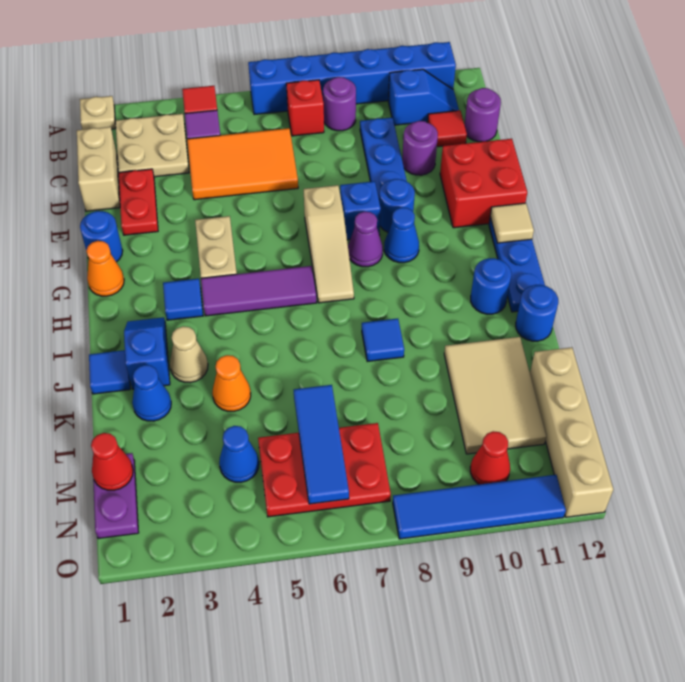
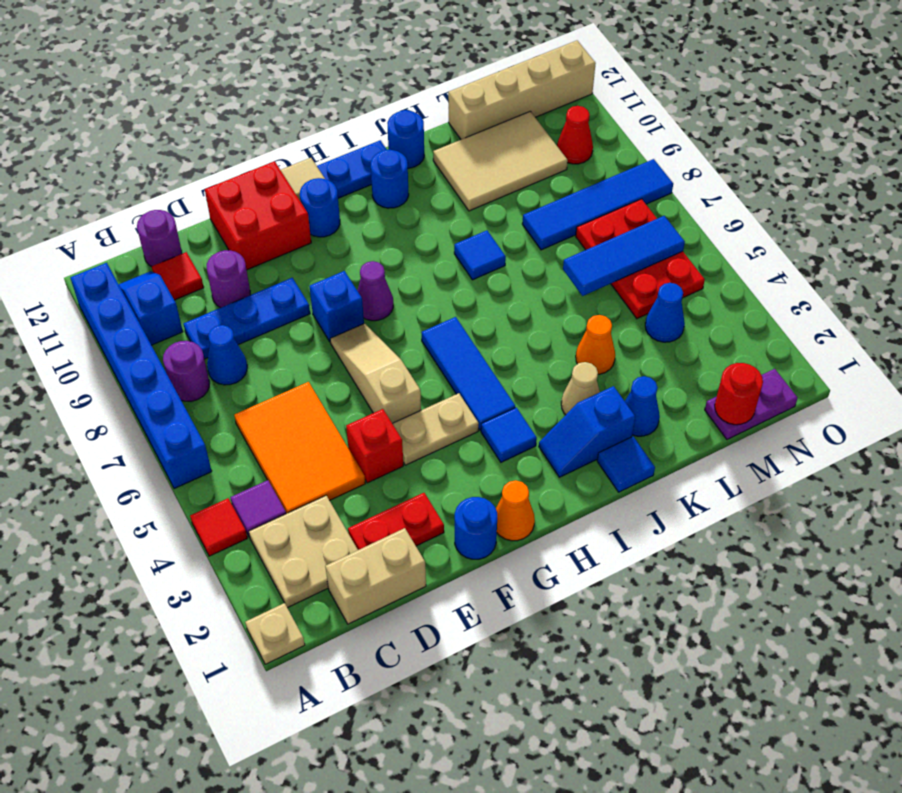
red brick B7 level 1 -> red brick E4 level 1
tan slope F7:H7 level 1 top F -> tan slope F5:F7 level 1 top 5
blue round brick F9 level 1 -> blue round brick G11 level 1
blue cone G9 level 1 -> blue cone C8 level 1
purple tile H4:H6 level 1 -> blue tile H4:H6 level 1
red cone M1 level 2 -> red round brick M1 level 2
blue tile O8:O11 level 1 -> blue tile L8:O8 level 1

